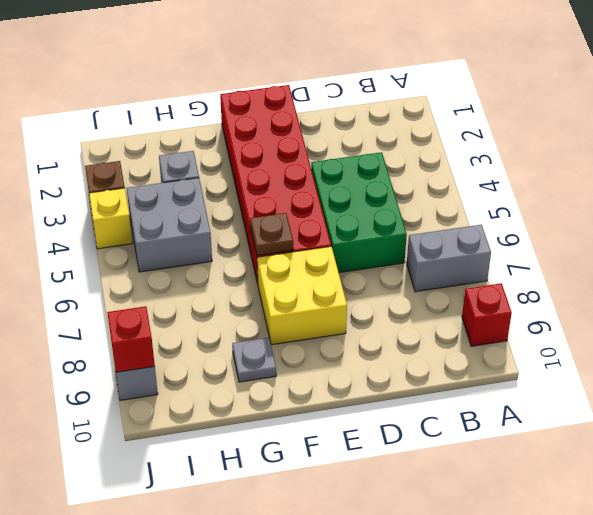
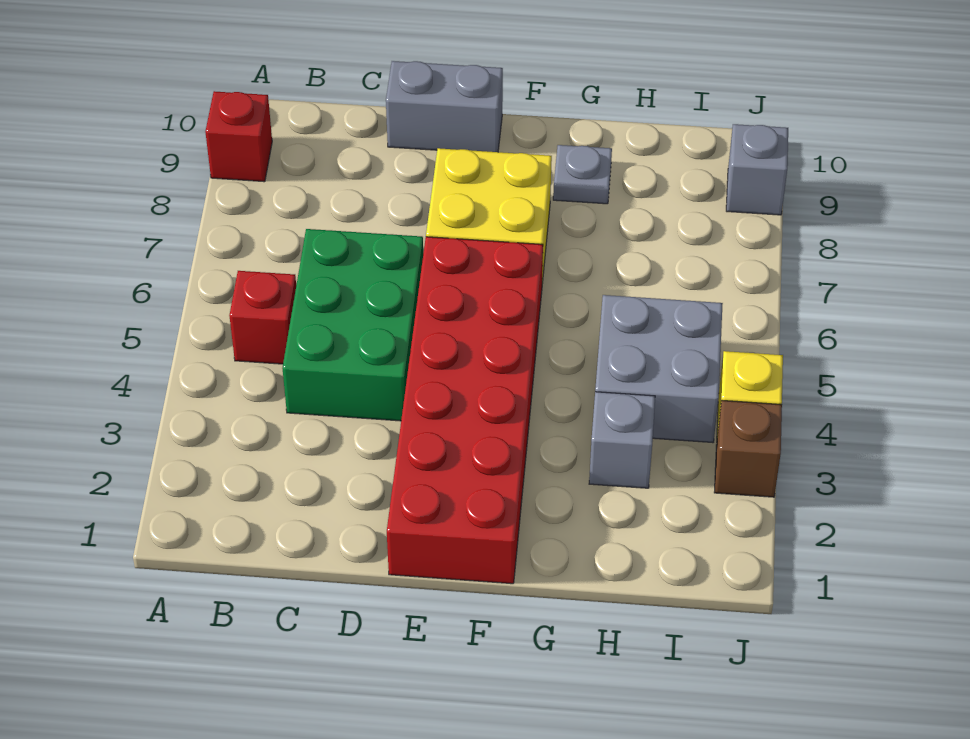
grey brick A7:B7 level 1 -> grey brick D10:E10 level 1
brown plate F6 level 2 -> none
red brick J9 level 2 -> red brick B5 level 1

